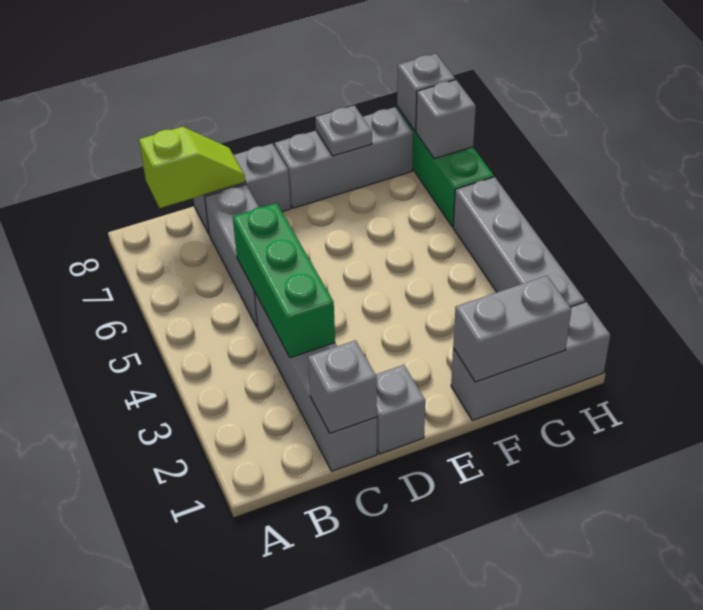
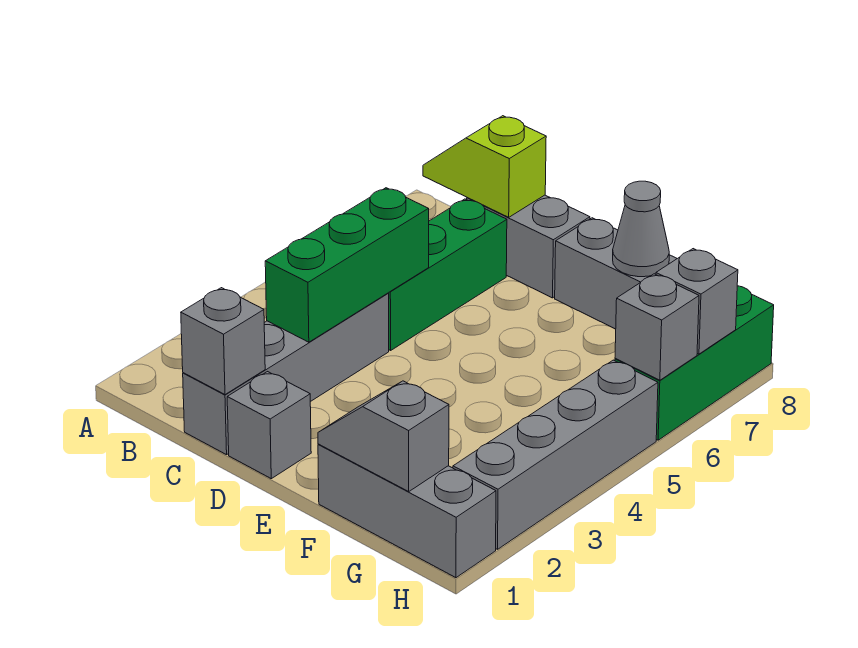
lime slope B8:C8 level 2 top B -> lime slope B8:C8 level 2 top C
grey brick C5:C7 level 1 -> green brick C5:C7 level 1
grey brick F1:G1 level 2 -> grey slope F1:G1 level 2 top G
grey plate F8 level 2 -> grey cone F8 level 2
grey brick H8 level 2 -> grey brick H6 level 2

